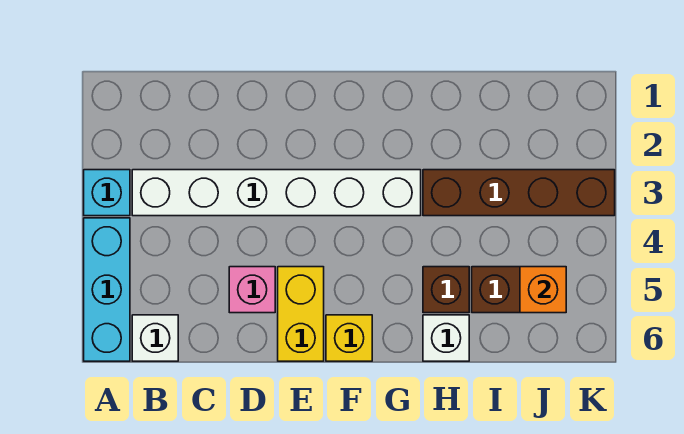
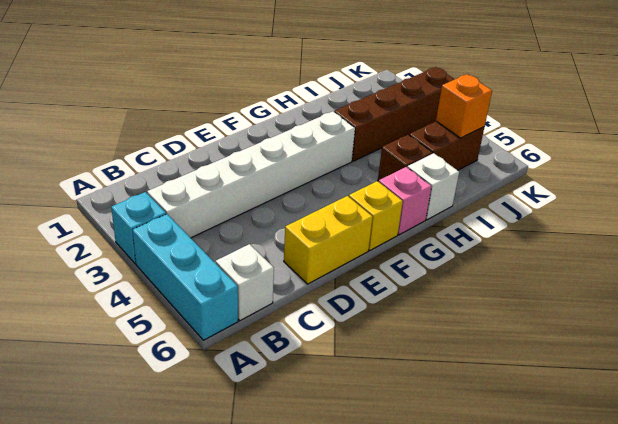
pink brick D5 level 1 -> pink brick G6 level 1
yellow brick E5:E6 level 1 -> yellow brick D6:E6 level 1

